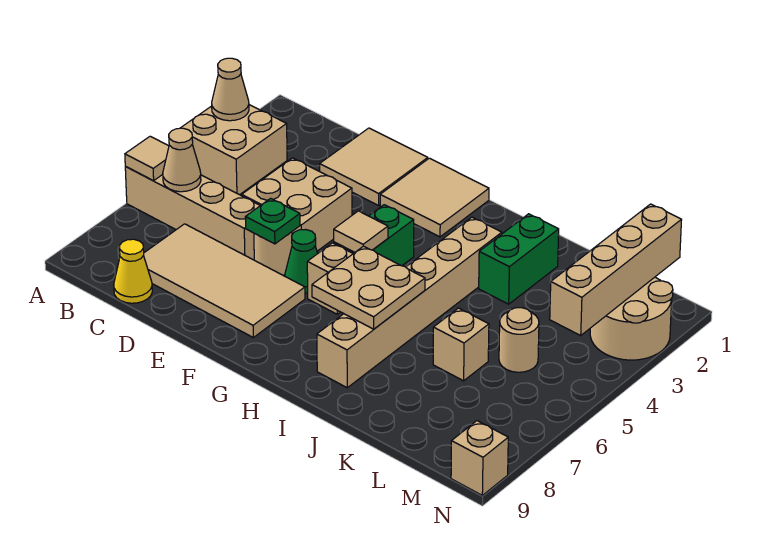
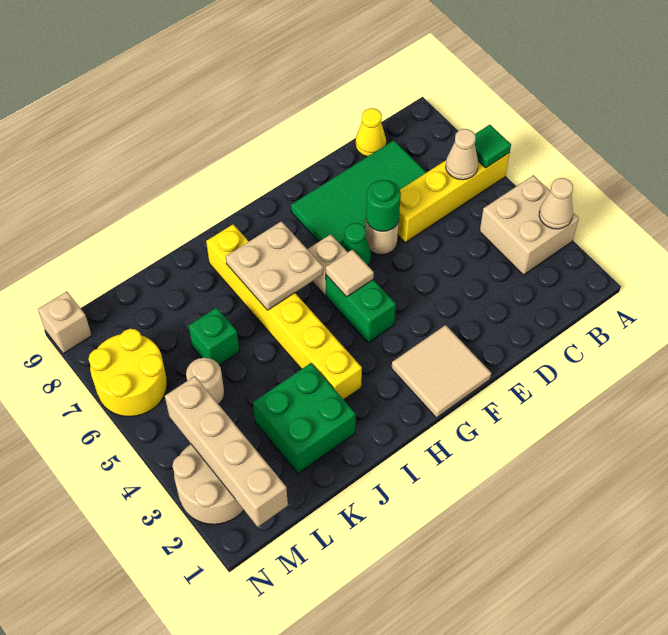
tan brick A6:D6 level 1 -> yellow brick A6:D6 level 1
tan tile A6 level 2 -> green tile A6 level 2
tan tile C7:F8 level 1 -> green tile C7:F8 level 1
tan tile D1:E2 level 1 -> none
tan brick D4:E5 level 1 -> none
green plate E6 level 2 -> green round brick E6 level 2
tan brick I3:I8 level 1 -> yellow brick I3:I8 level 1
green brick J2:J3 level 1 -> green brick J2:K3 level 1
tan brick K6 level 1 -> green brick K6 level 1
none -> yellow round brick M6:N7 level 1

